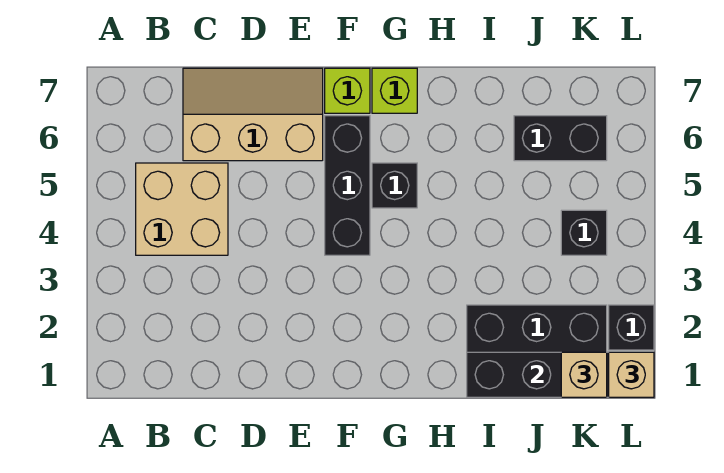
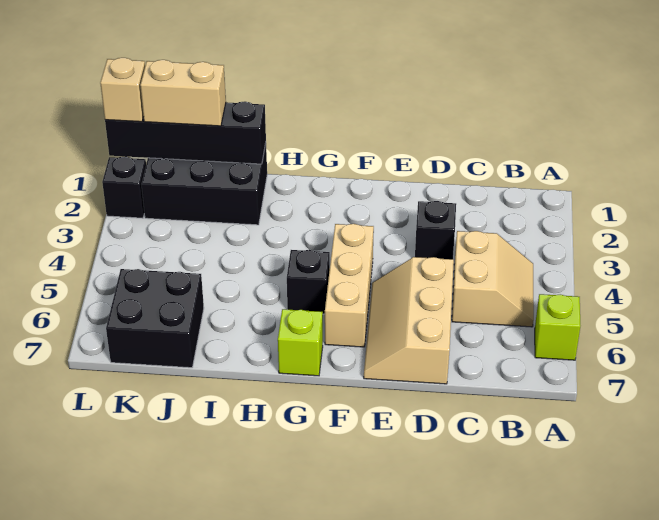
tan brick B4:C5 level 1 -> tan slope B4:C5 level 1 top C
tan slope C6:E7 level 1 top 6 -> tan slope D5:E7 level 1 top D
black brick F4:F6 level 1 -> tan brick F4:F6 level 1
lime brick F7 level 1 -> lime brick A6 level 1
black brick J6:K6 level 1 -> black brick J6:K7 level 1
tan brick K1 level 3 -> tan brick J1:K1 level 3
black brick K4 level 1 -> black brick D3 level 1

